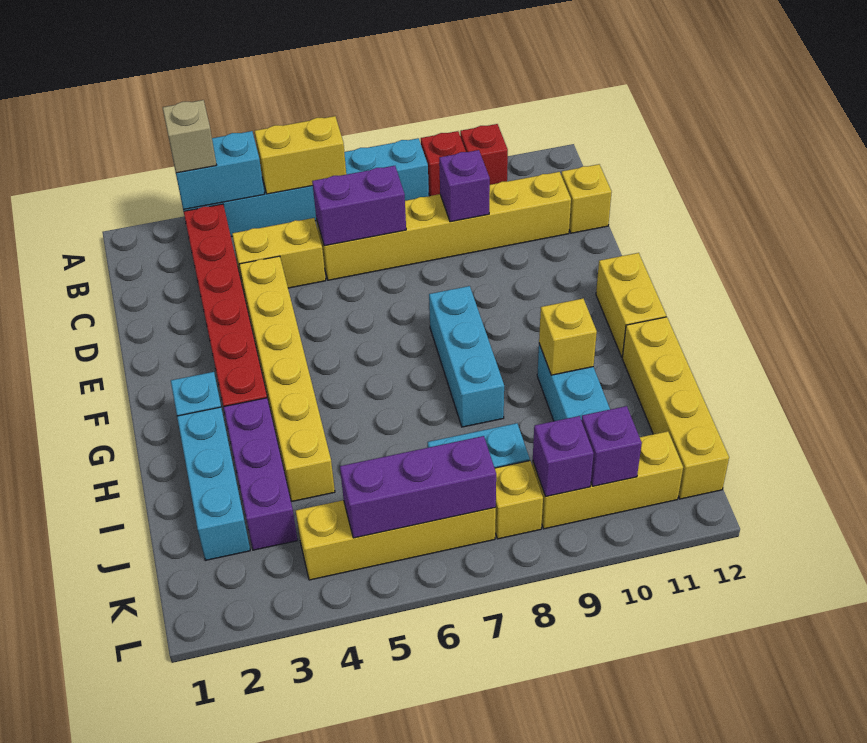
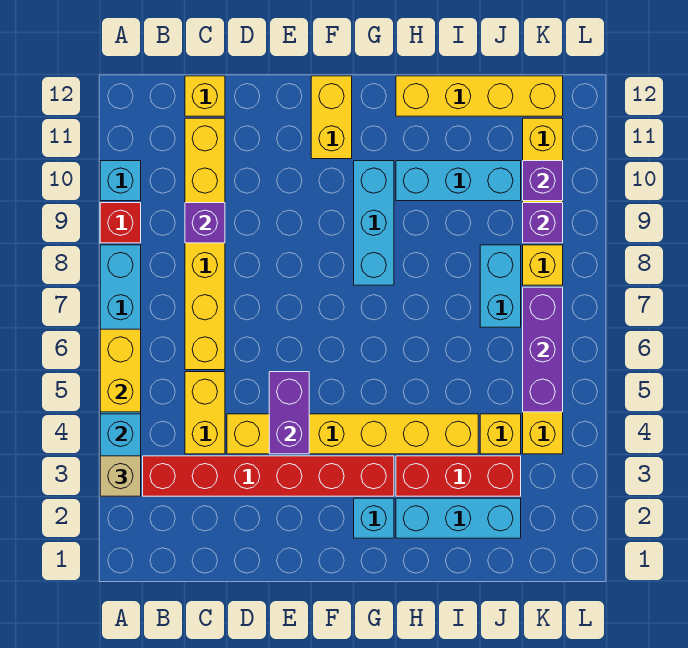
red brick A10 level 1 -> cyan brick A10 level 1
purple brick C6:C7 level 2 -> purple brick E4:E5 level 2
cyan brick F8:H8 level 1 -> cyan brick G8:G10 level 1
yellow brick F12:G12 level 1 -> yellow brick F11:F12 level 1
purple brick H3:J3 level 1 -> red brick H3:J3 level 1
yellow brick H10 level 2 -> yellow brick J4 level 1

